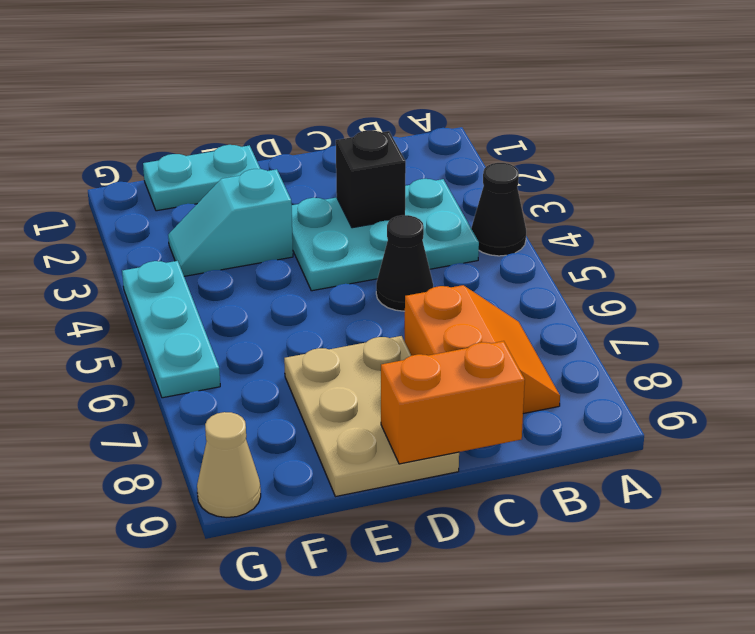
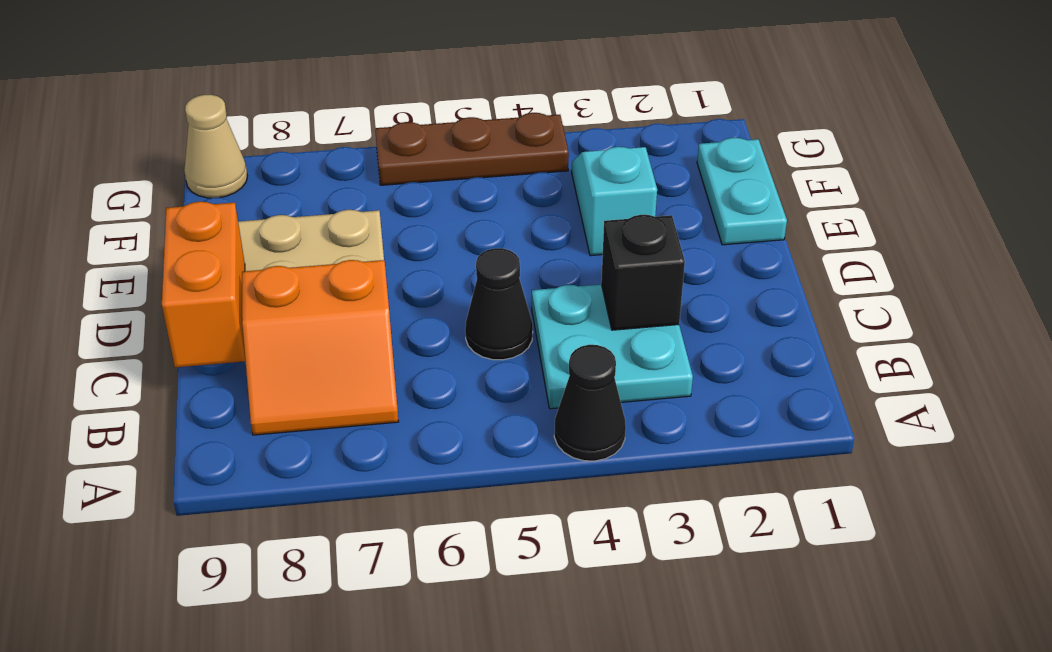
cyan plate B3:D4 level 1 -> cyan plate B3:C4 level 1
cyan plate G4:G6 level 1 -> brown plate G4:G6 level 1

